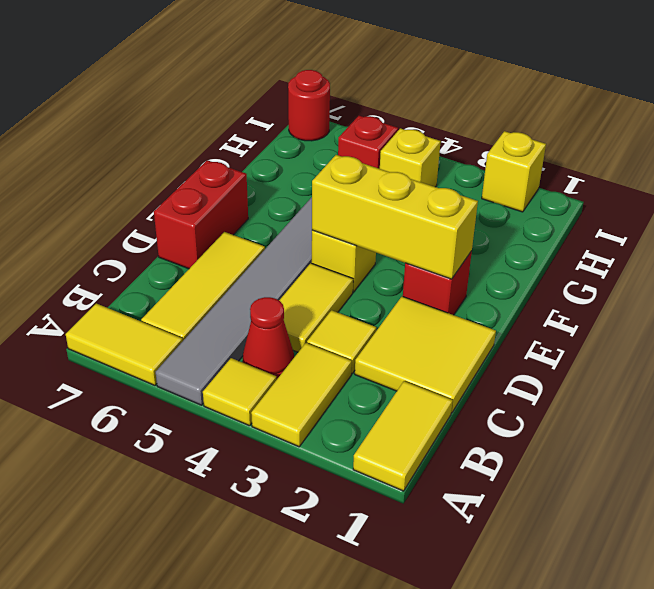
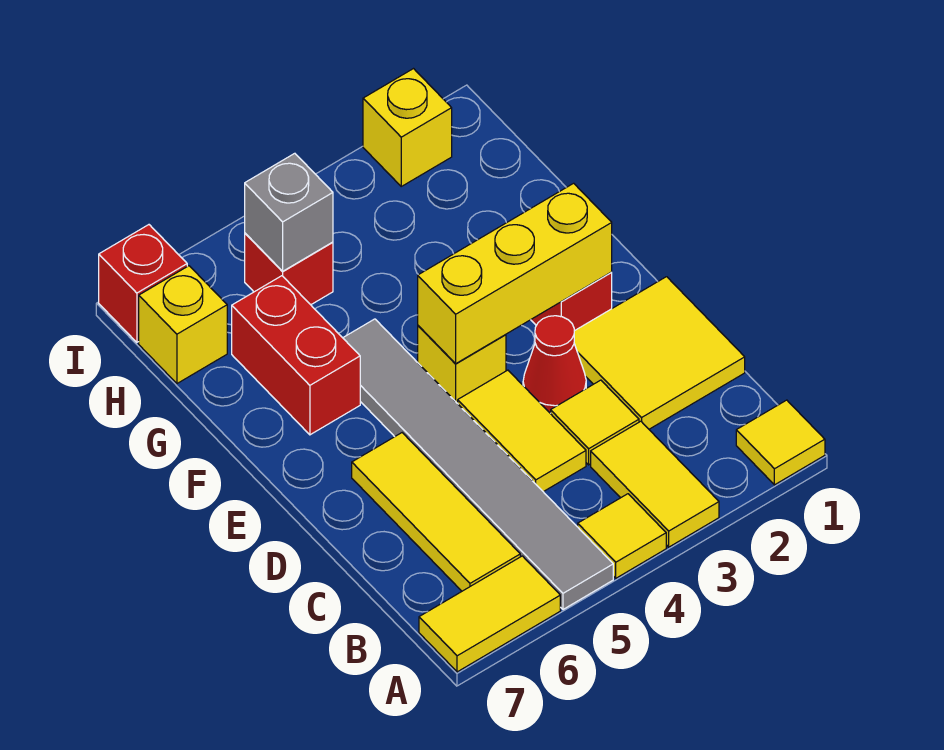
yellow tile A1:B1 level 1 -> yellow tile A1 level 1
red cone B4 level 1 -> red cone D3 level 1
red brick D7:E7 level 1 -> red brick F6:G6 level 1
yellow brick H4 level 1 -> yellow brick H7 level 1
none -> grey brick H5 level 2
red round brick I7 level 1 -> red brick I7 level 1

